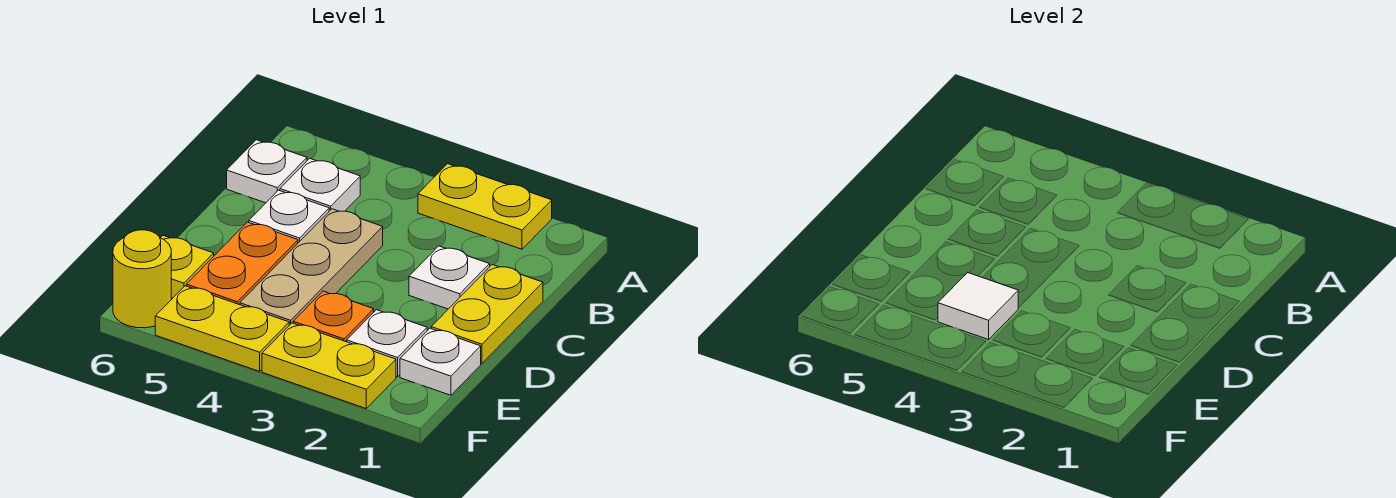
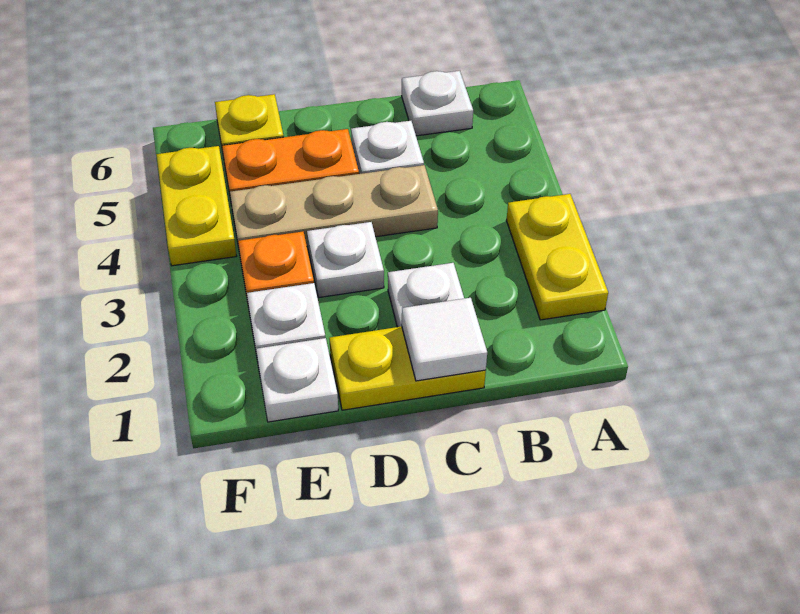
white plate B5 level 1 -> white plate D3 level 1
white tile E4 level 2 -> white tile C1 level 2
yellow plate F2:F3 level 1 -> none
yellow round brick F6 level 1 -> none

